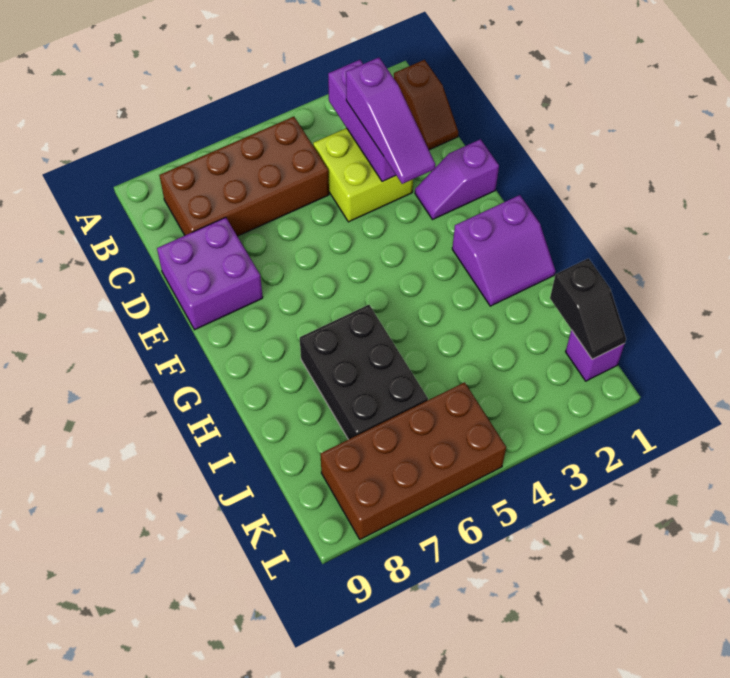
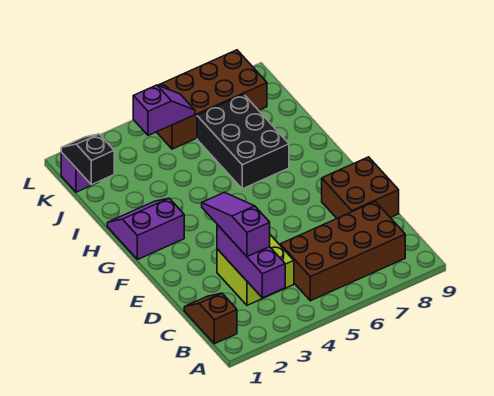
purple brick D8:E9 level 1 -> brown brick D8:E9 level 1
purple slope E1:E2 level 1 top 1 -> purple slope K4:K5 level 2 top 4

